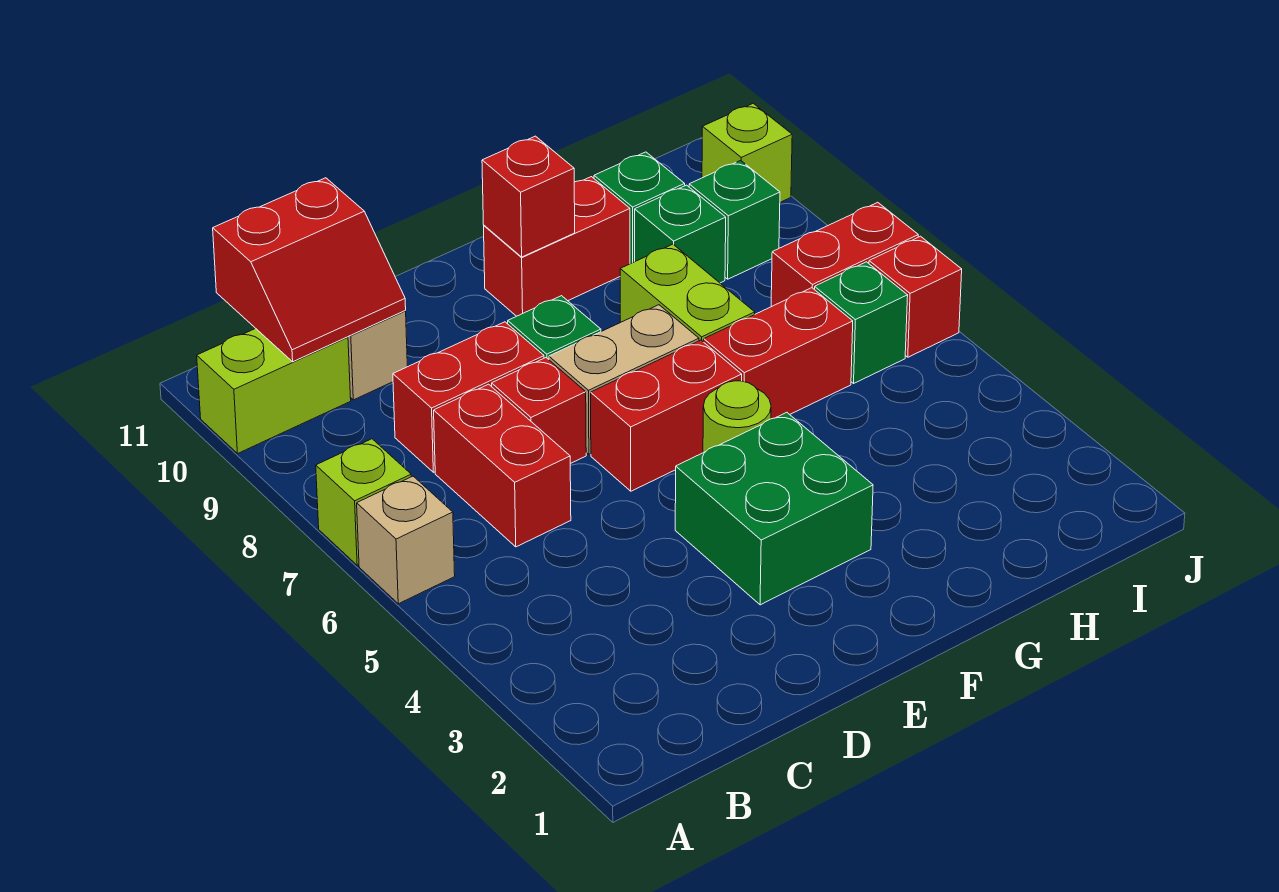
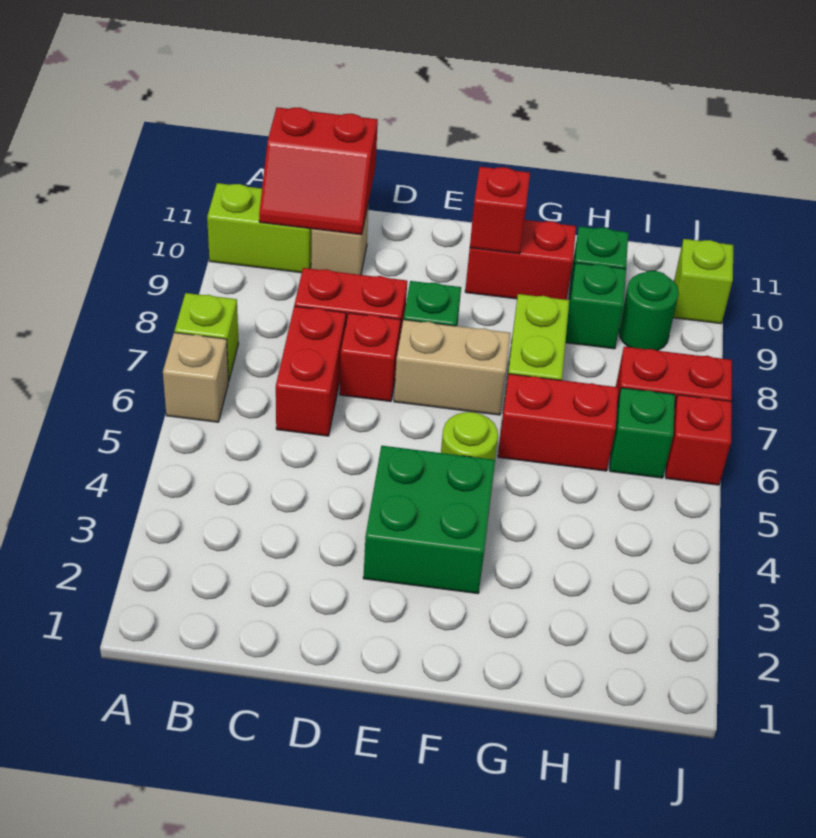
red brick E6:F6 level 1 -> none
green brick I9 level 1 -> green round brick I9 level 1

